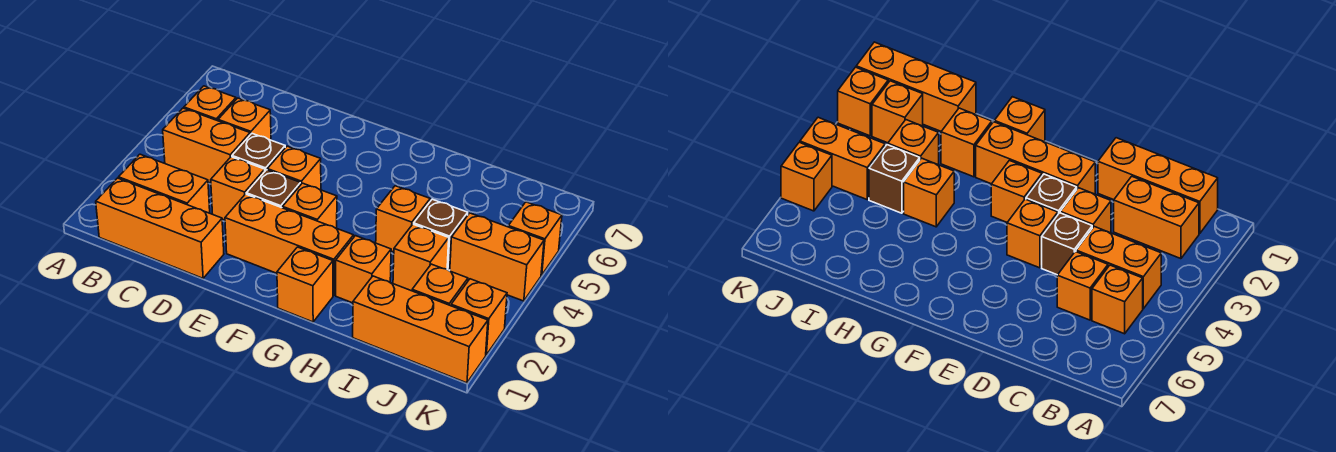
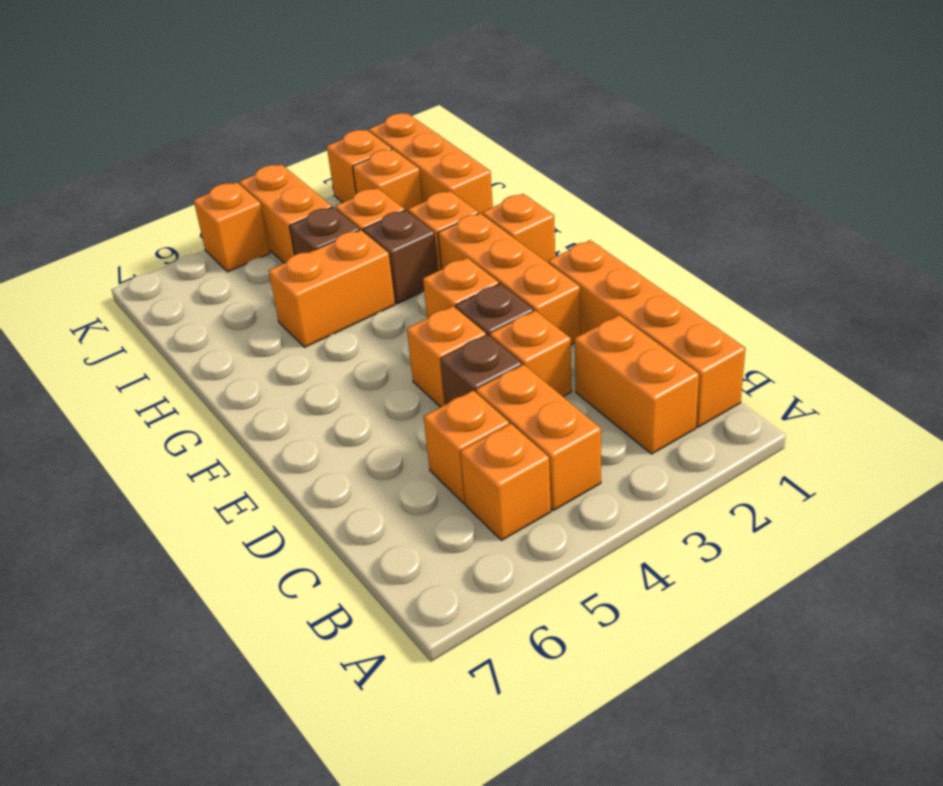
orange brick B1:D1 level 1 -> orange brick B1:E1 level 1
none -> brown brick H3 level 1
orange brick H4 level 1 -> orange brick H4:H5 level 1

